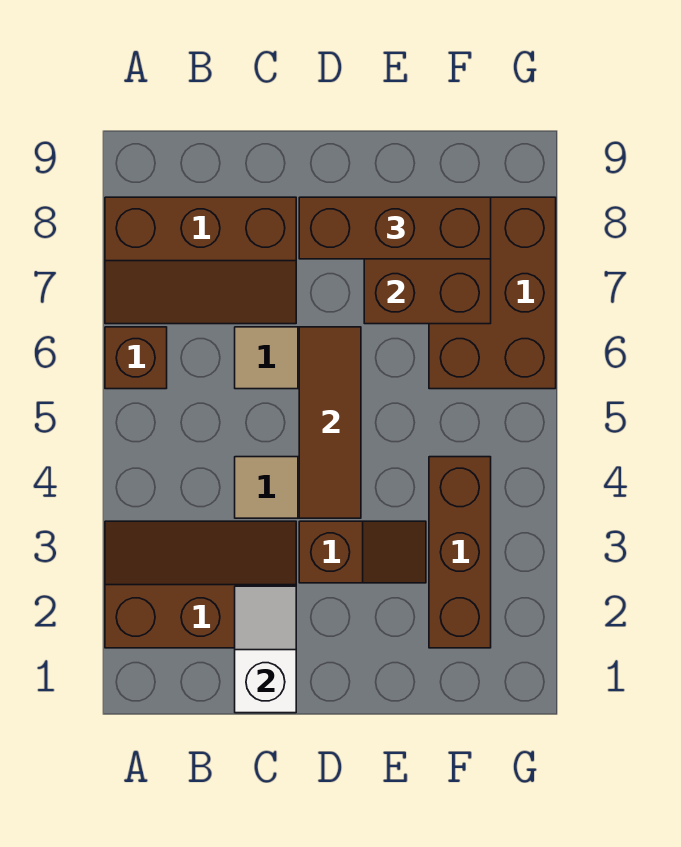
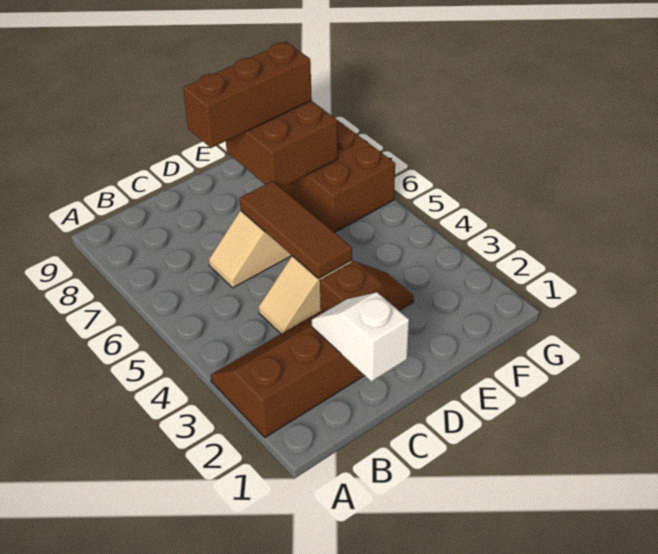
brown brick A6 level 1 -> none
brown slope A7:C8 level 1 top 8 -> none
brown brick F2:F4 level 1 -> none

